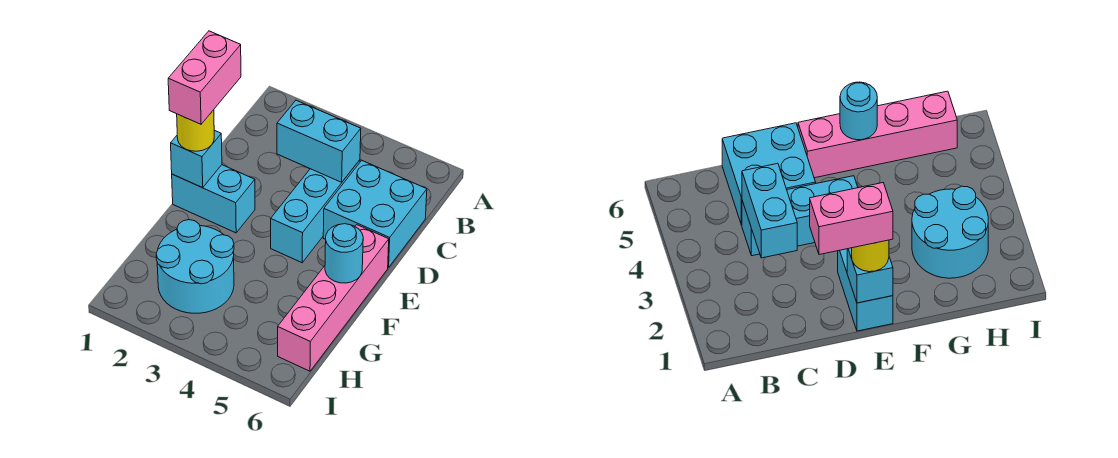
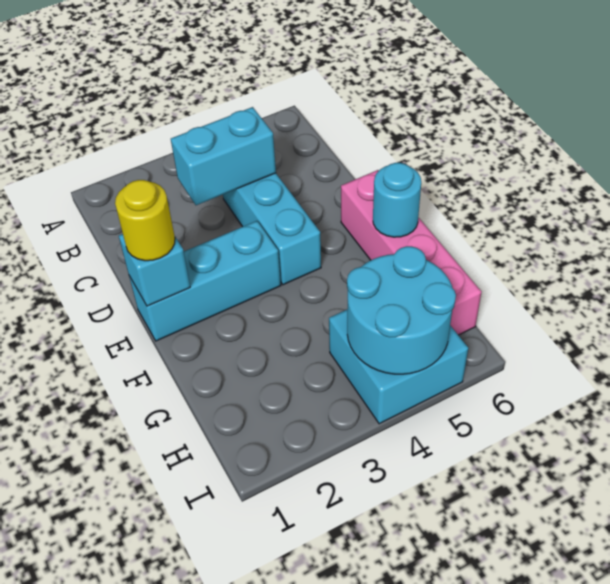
cyan brick C5:D6 level 1 -> cyan brick H4:I5 level 1
pink brick D1:E1 level 4 -> none
cyan brick E1:E2 level 1 -> cyan brick E1:E3 level 1
cyan round brick G2:H3 level 1 -> cyan round brick H4:I5 level 2

